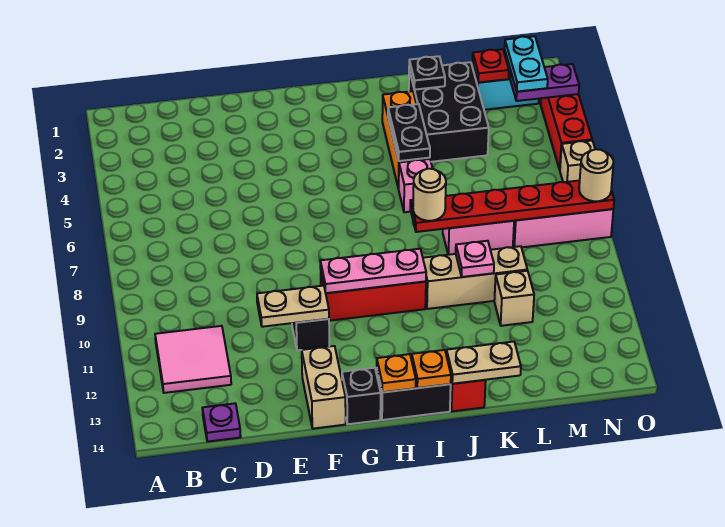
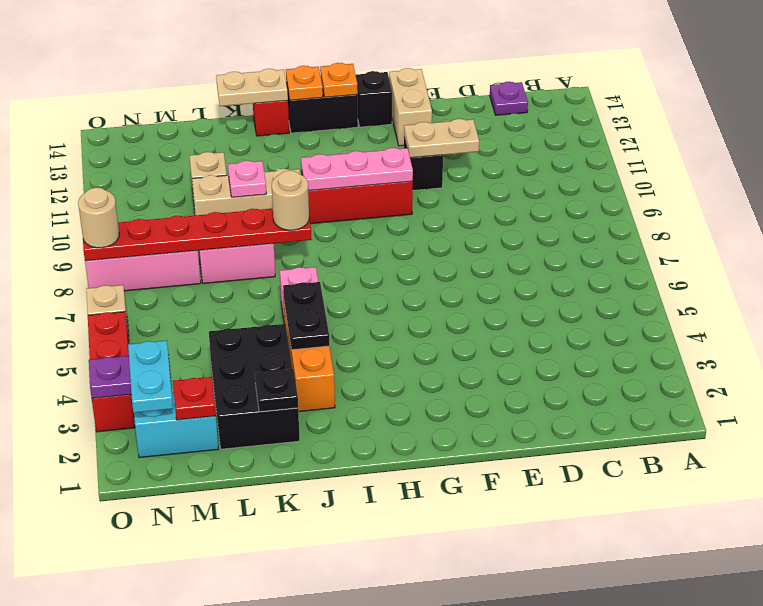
pink tile B11:C12 level 1 -> none

